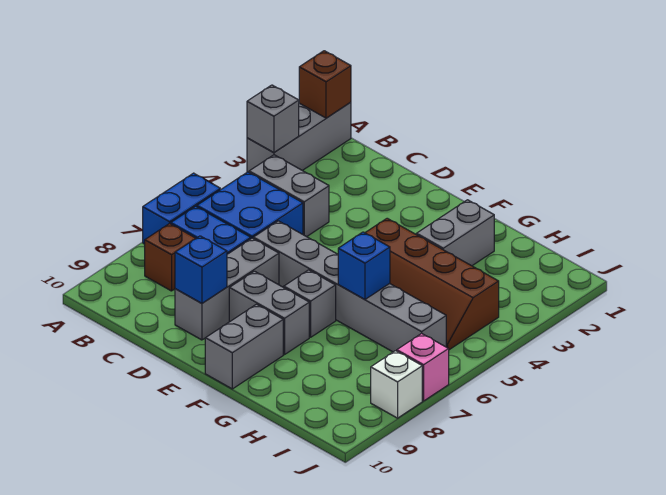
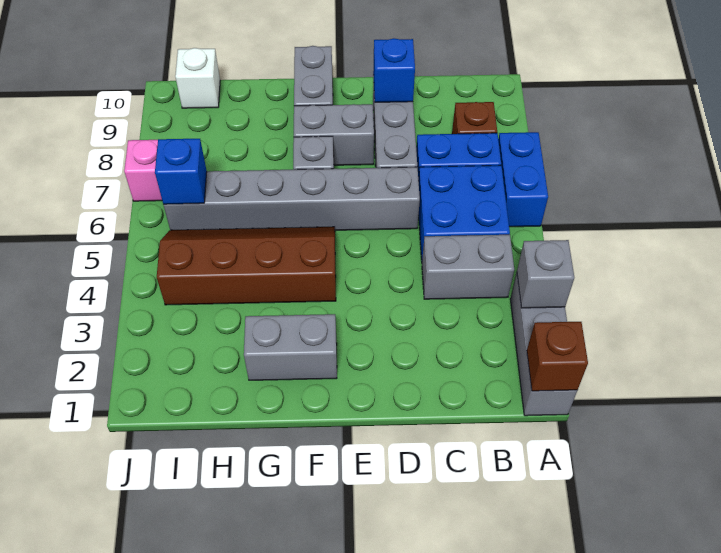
grey brick G2:G3 level 1 -> grey brick F2:G2 level 1
blue brick G6 level 2 -> blue brick I6 level 2
white brick J8 level 1 -> white brick I10 level 1

